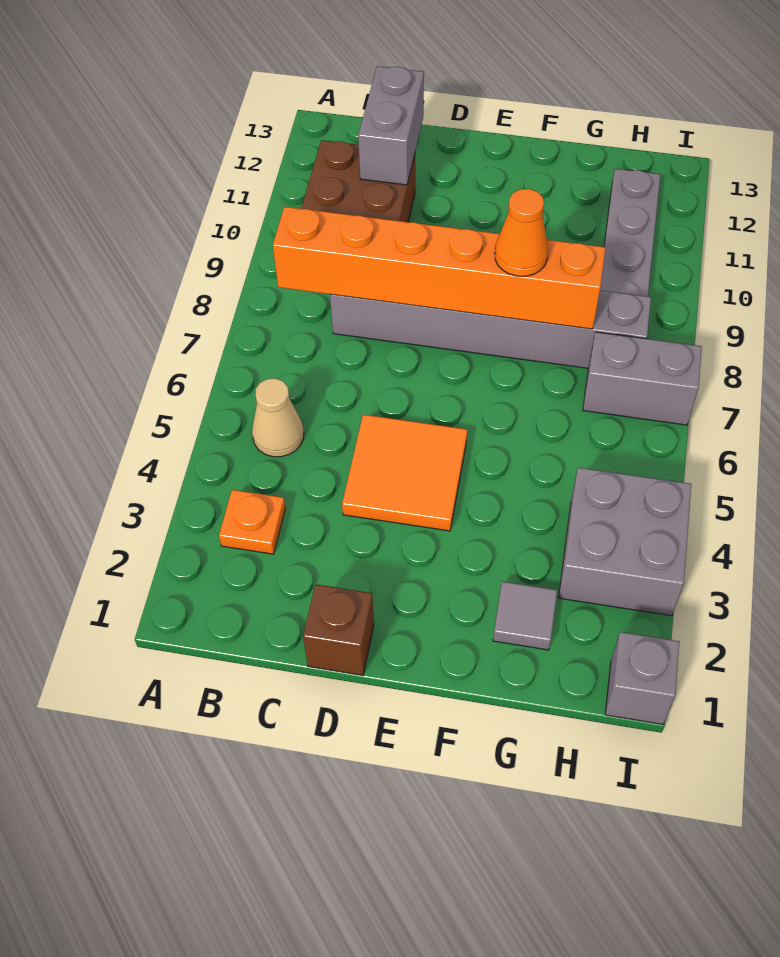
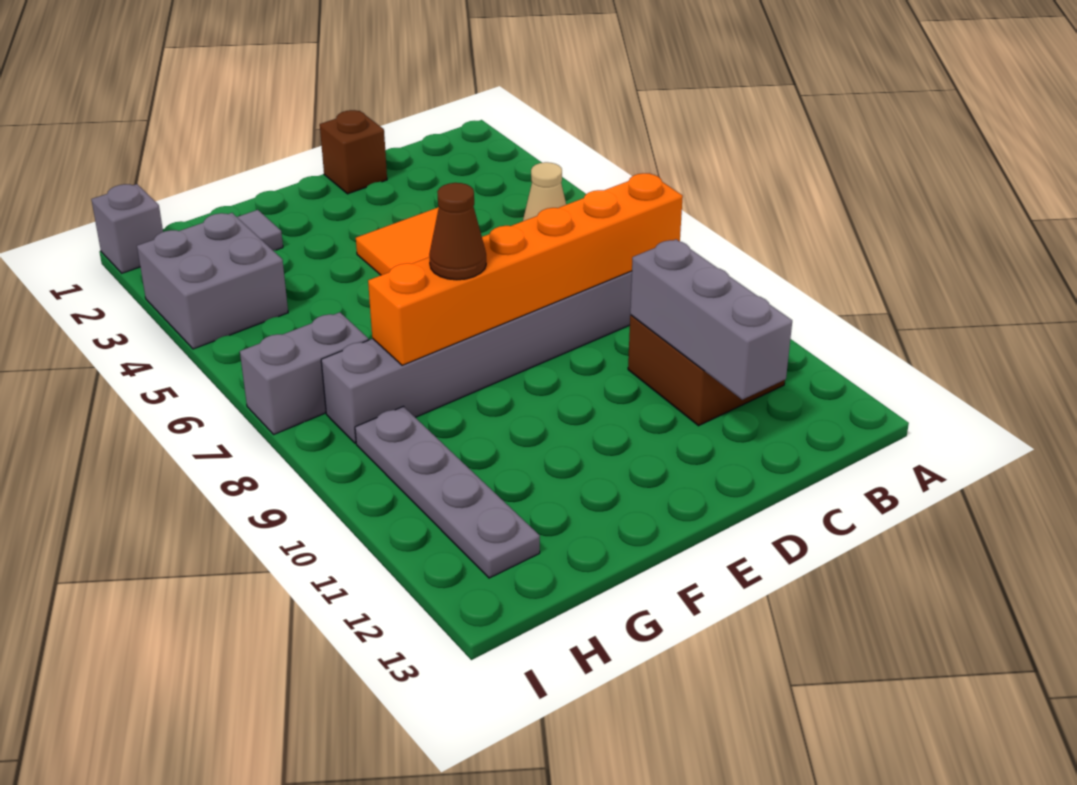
orange plate B3 level 1 -> none
grey brick C11:C12 level 2 -> grey brick C10:C12 level 2
orange cone F8 level 3 -> brown cone F8 level 3

